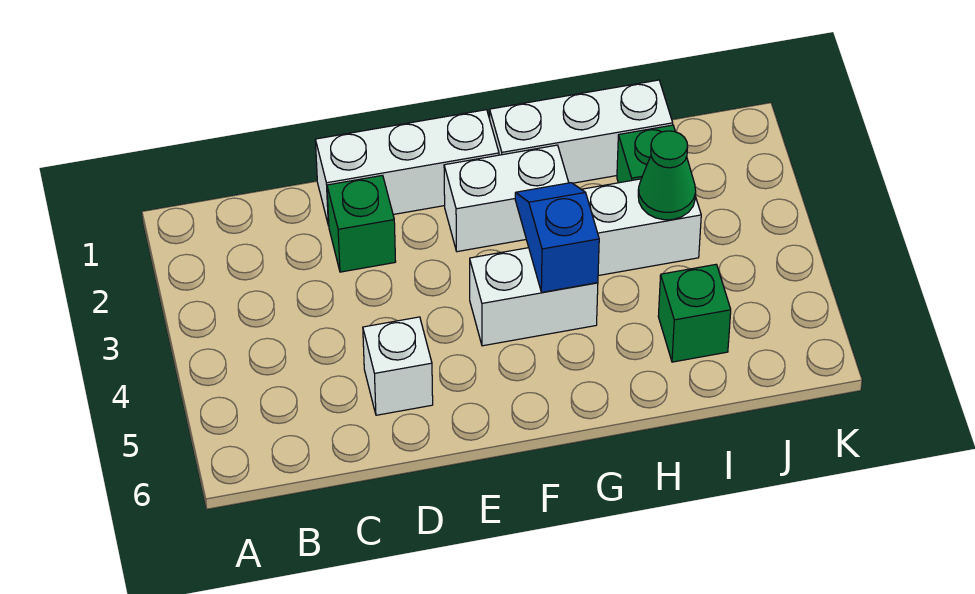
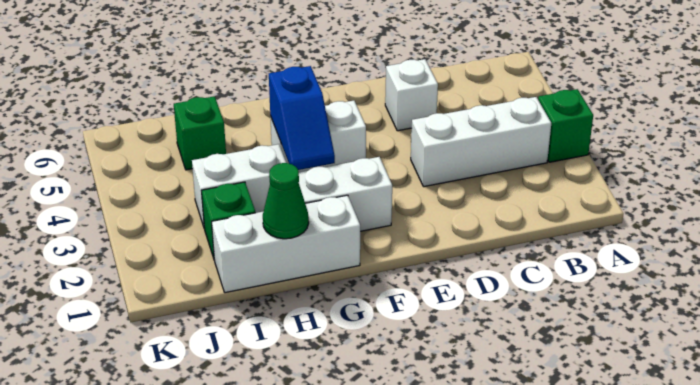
white brick D1:F1 level 1 -> white brick B3:D3 level 1
green brick D2 level 1 -> green brick A3 level 1
green cone I3 level 2 -> green cone H1 level 2

